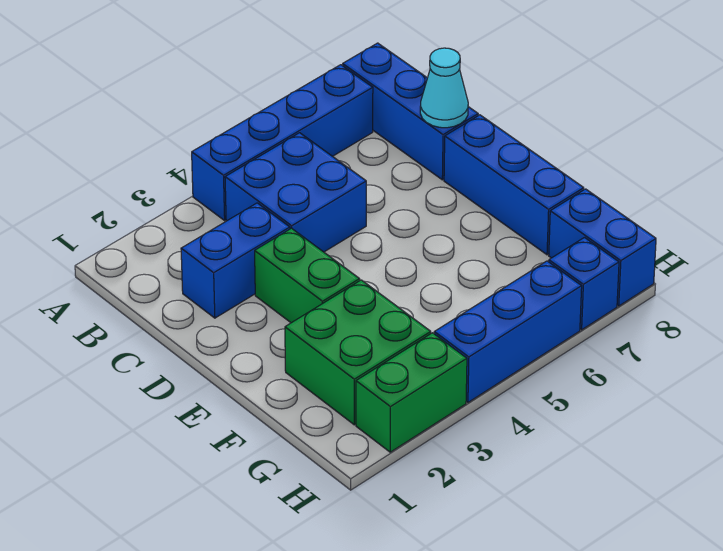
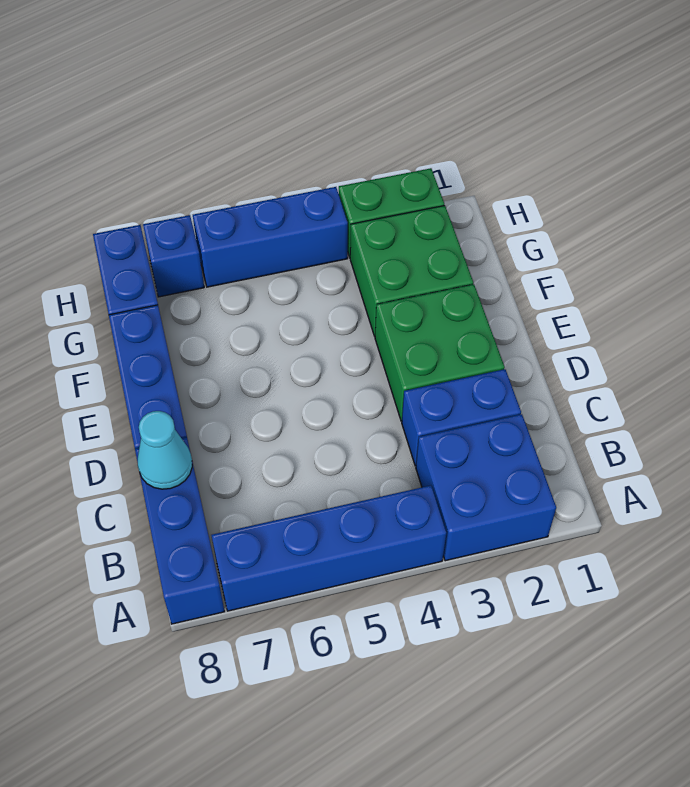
blue brick B4:C5 level 1 -> blue brick A2:B3 level 1
green brick D3:E3 level 1 -> green brick D2:E3 level 1

